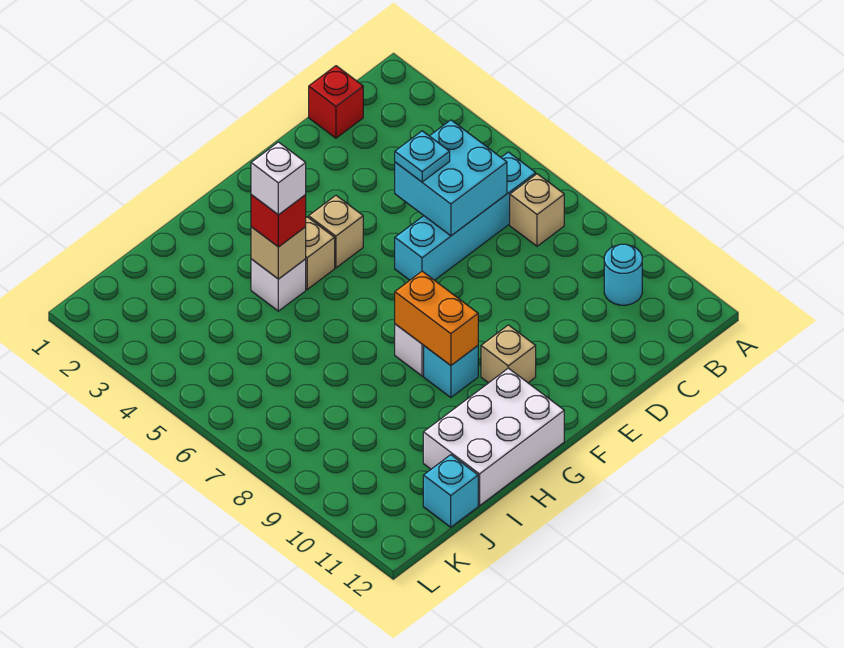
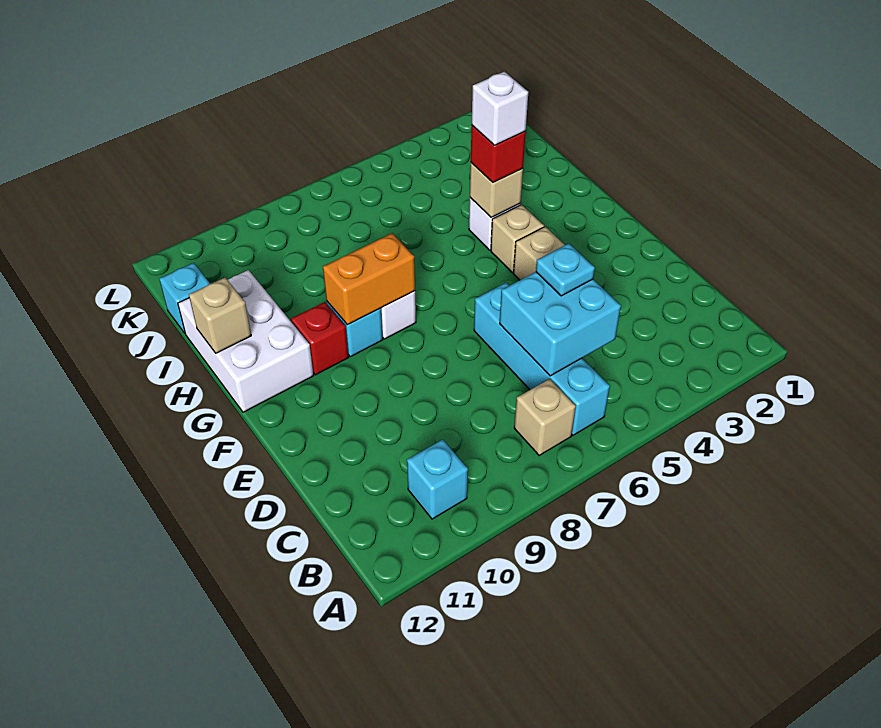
cyan round brick B10 level 1 -> cyan brick B10 level 1
red brick C1 level 1 -> red brick G10 level 1
tan brick F10 level 1 -> tan brick H12 level 2

